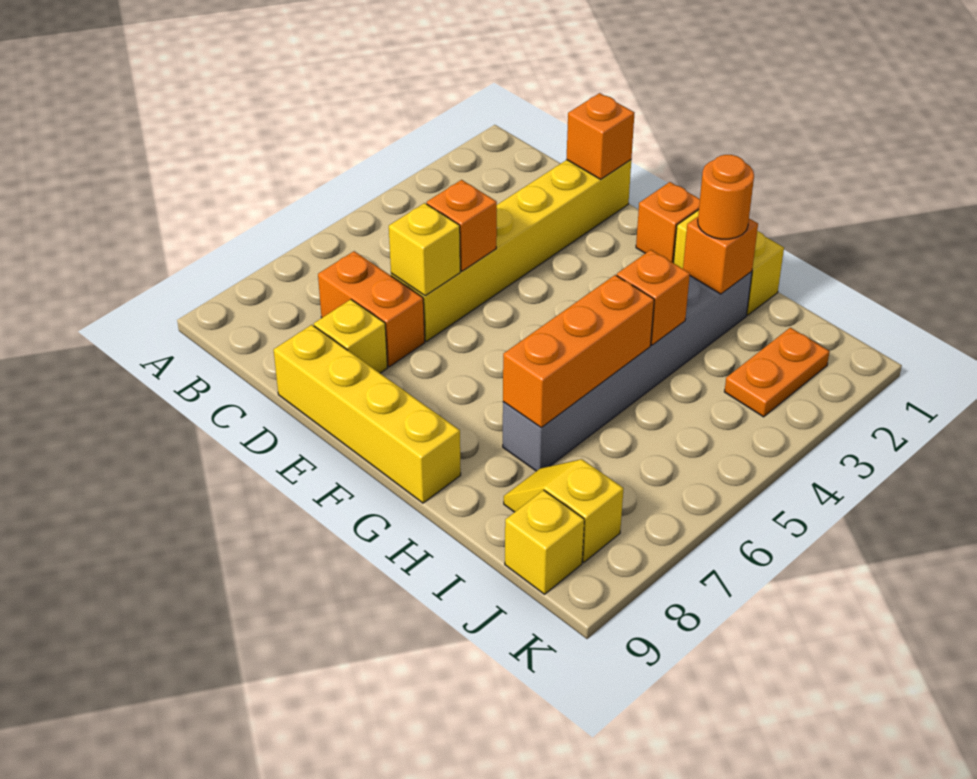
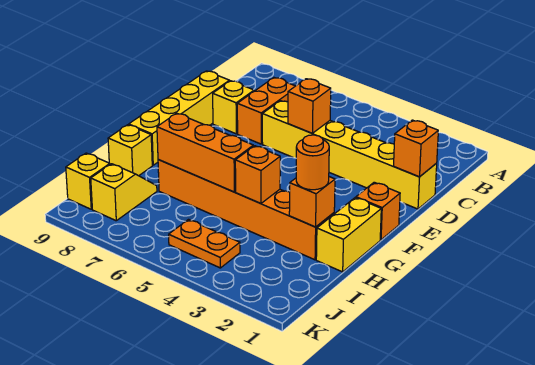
yellow brick D6 level 2 -> yellow brick H9 level 1
grey brick H2:H7 level 1 -> orange brick H2:H7 level 1
orange plate J2:J3 level 1 -> orange plate J4:J5 level 1

